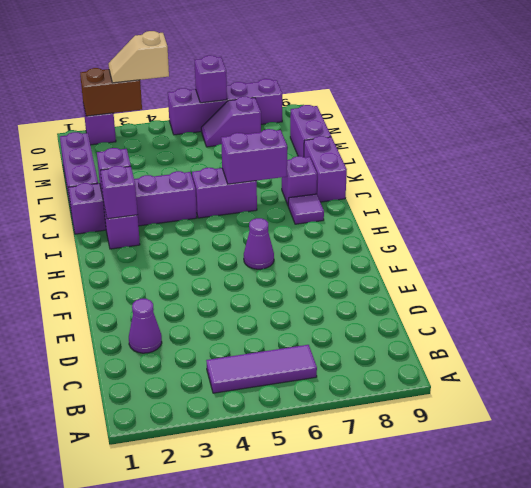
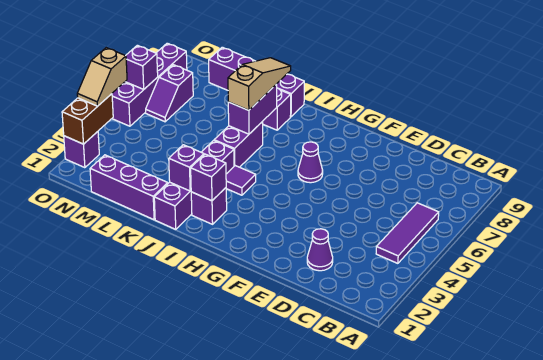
purple tile I8 level 1 -> purple tile I4 level 1
none -> tan slope J6:J8 level 3 top 6

